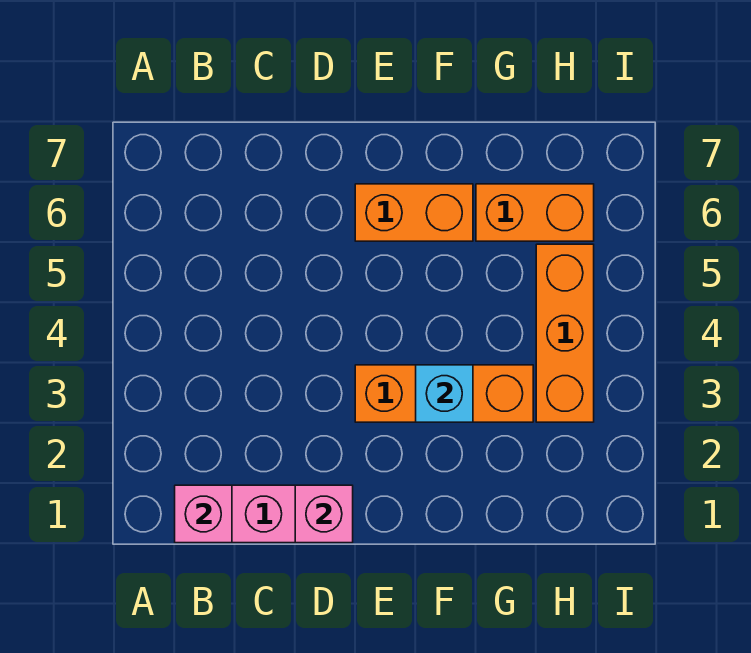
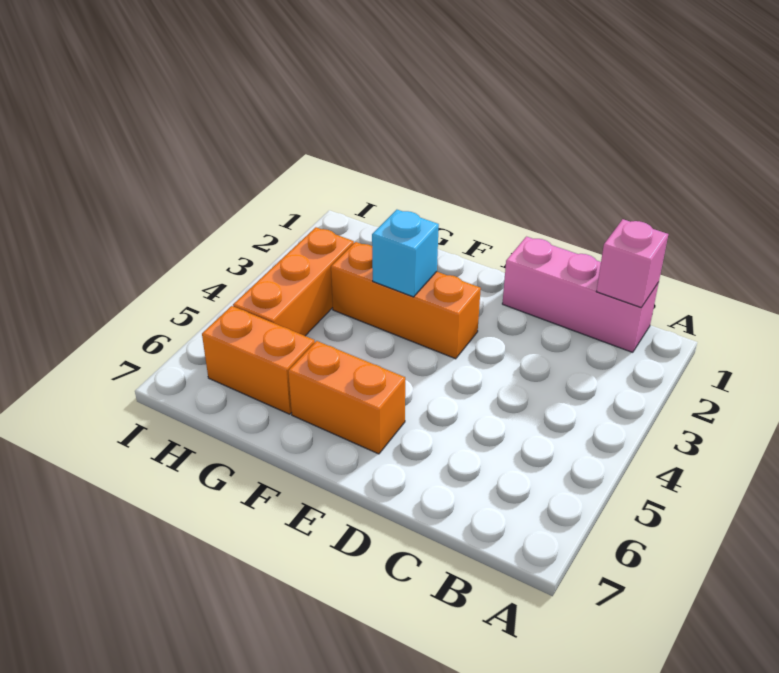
pink brick D1 level 2 -> none

